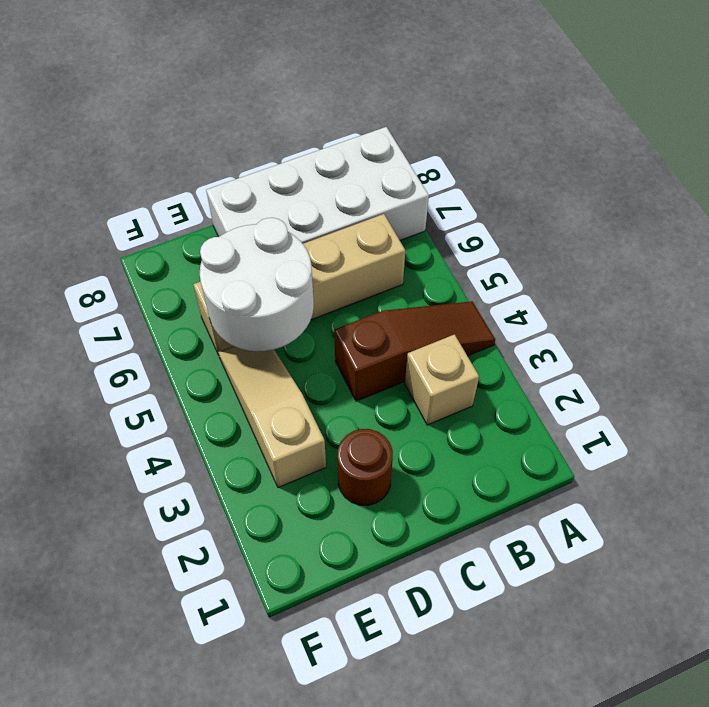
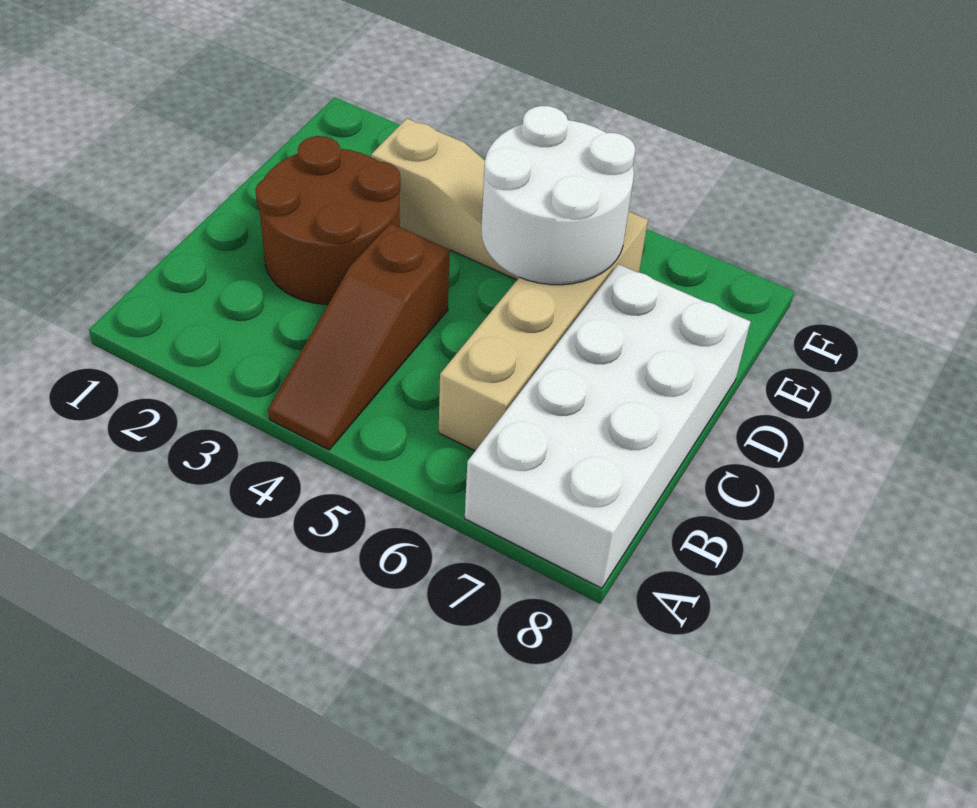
tan brick B3 level 1 -> none
brown round brick D2 level 1 -> brown round brick C2:D3 level 1

